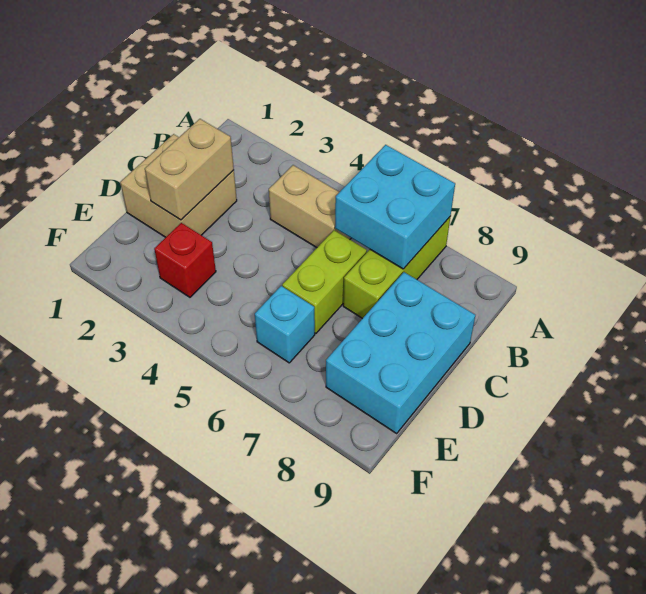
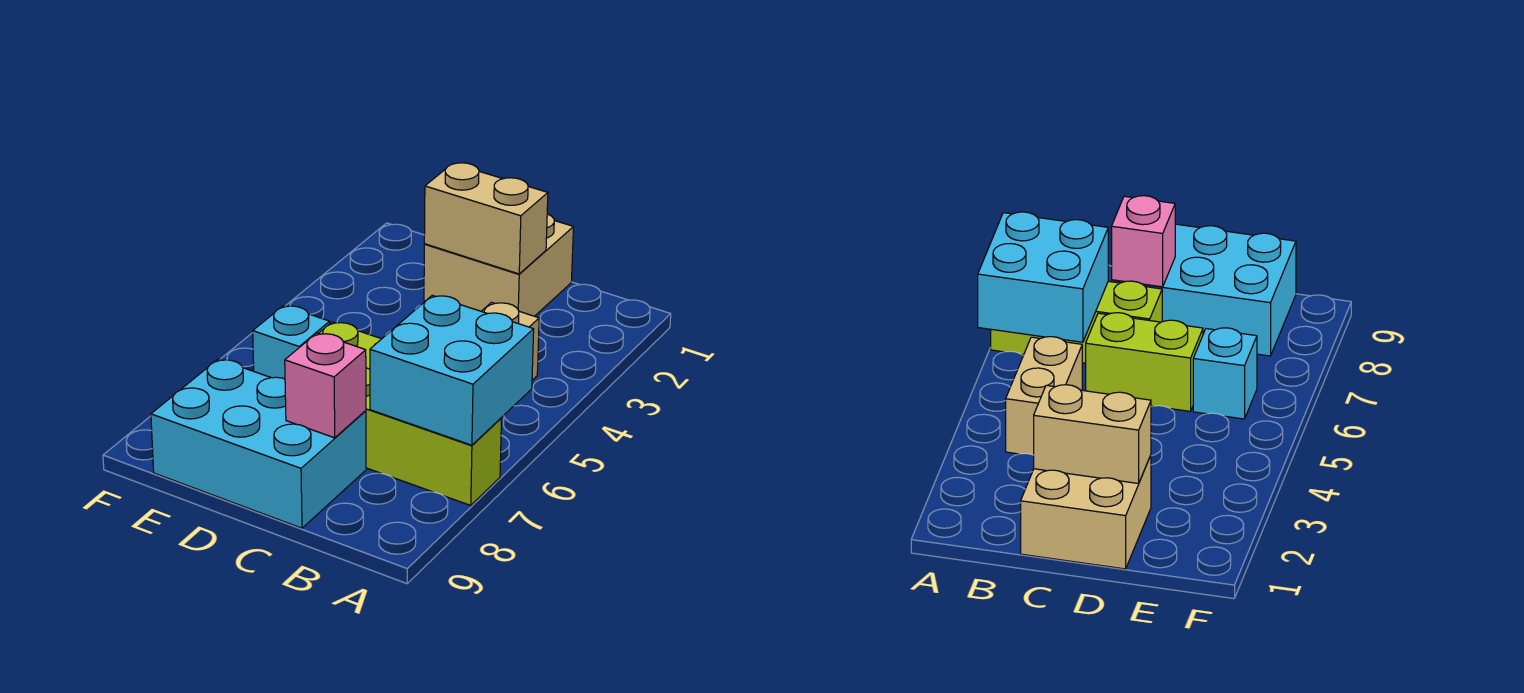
none -> pink brick C8 level 2
red brick E3 level 1 -> none

